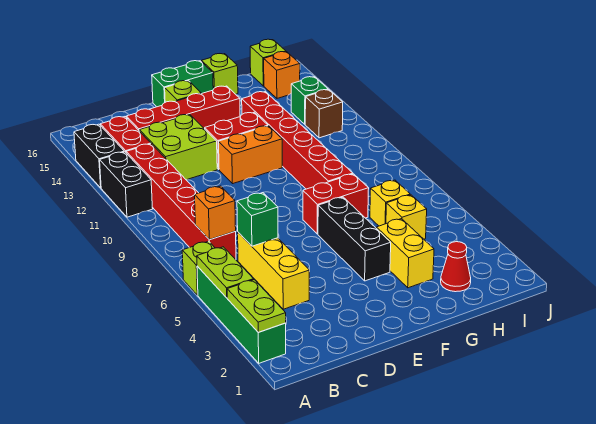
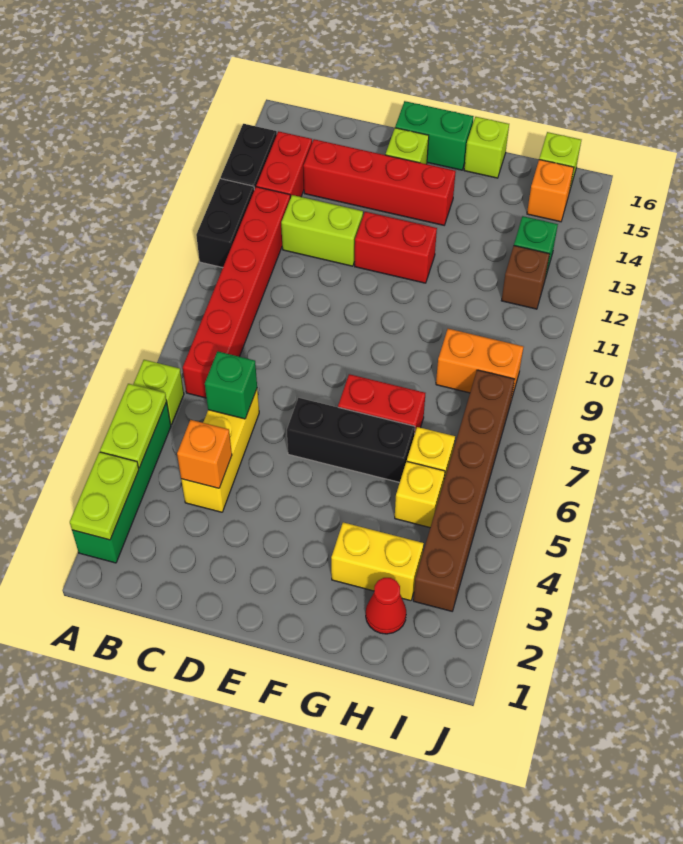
orange brick B7 level 2 -> orange brick C4 level 2
lime brick C12:D13 level 1 -> lime brick C12:D12 level 1
orange brick E11:F11 level 1 -> orange brick H9:I9 level 1
black brick F4:F6 level 1 -> black brick E6:G6 level 1
yellow brick G3:G4 level 1 -> yellow brick G3:H3 level 1
red brick G8:G13 level 1 -> none
none -> brown brick I3:I8 level 1

